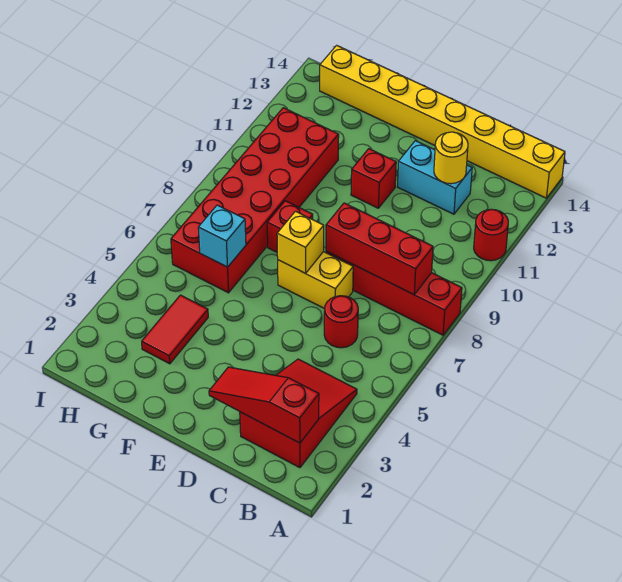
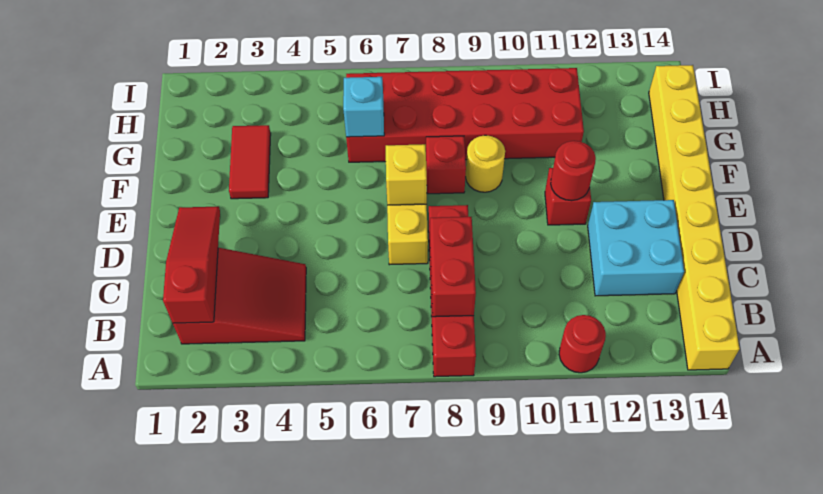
red brick B8:D8 level 2 -> red brick B8:C8 level 2
red round brick C6 level 1 -> red round brick E11 level 2
cyan brick C12:D12 level 1 -> cyan brick C12:D13 level 1
yellow round brick C12 level 2 -> yellow round brick F9 level 1
red tile G3:G4 level 1 -> red tile F3:G3 level 1

